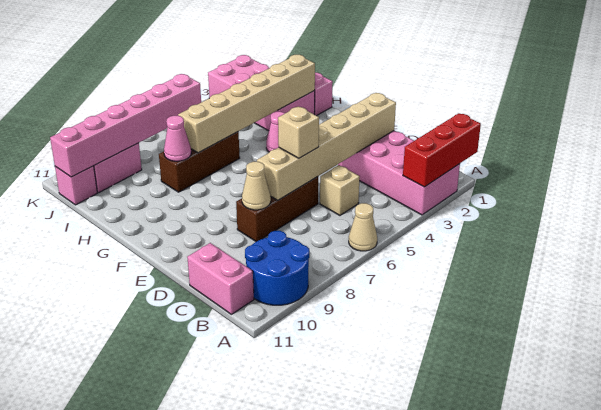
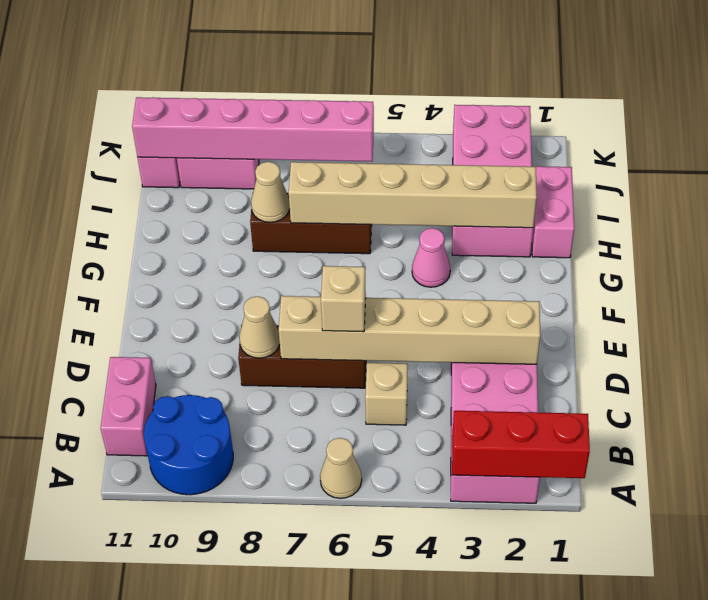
pink cone H8 level 2 -> tan cone H8 level 2

